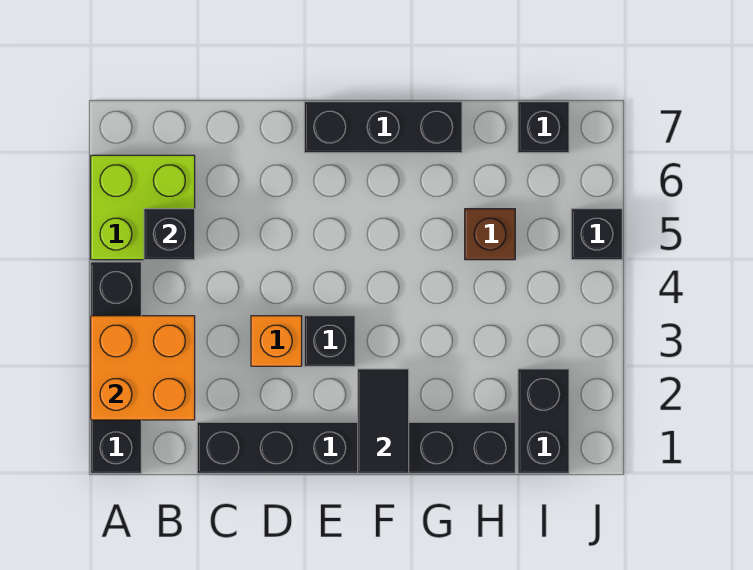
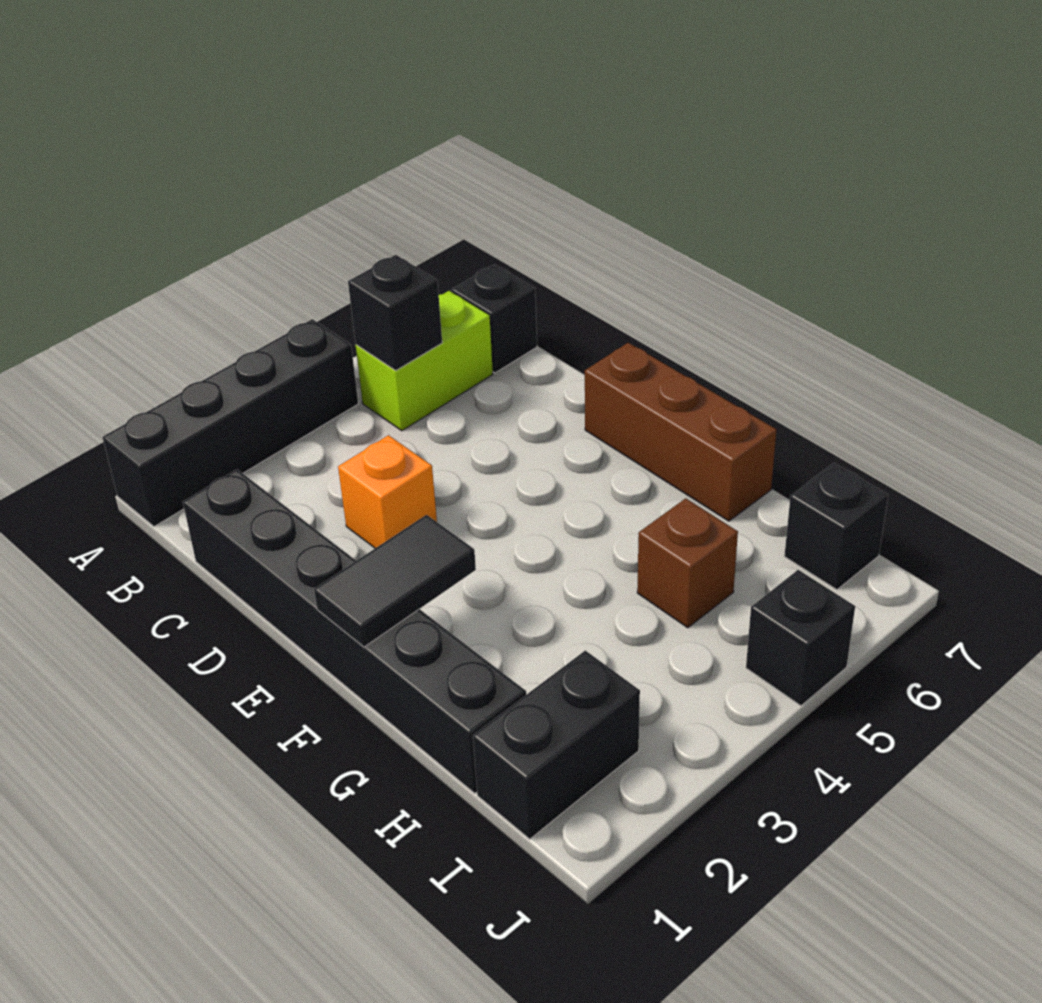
orange brick A2:B3 level 2 -> none
lime brick A5:B6 level 1 -> lime brick B5:B6 level 1
black brick E3 level 1 -> black brick B7 level 1
black brick E7:G7 level 1 -> brown brick E7:G7 level 1

